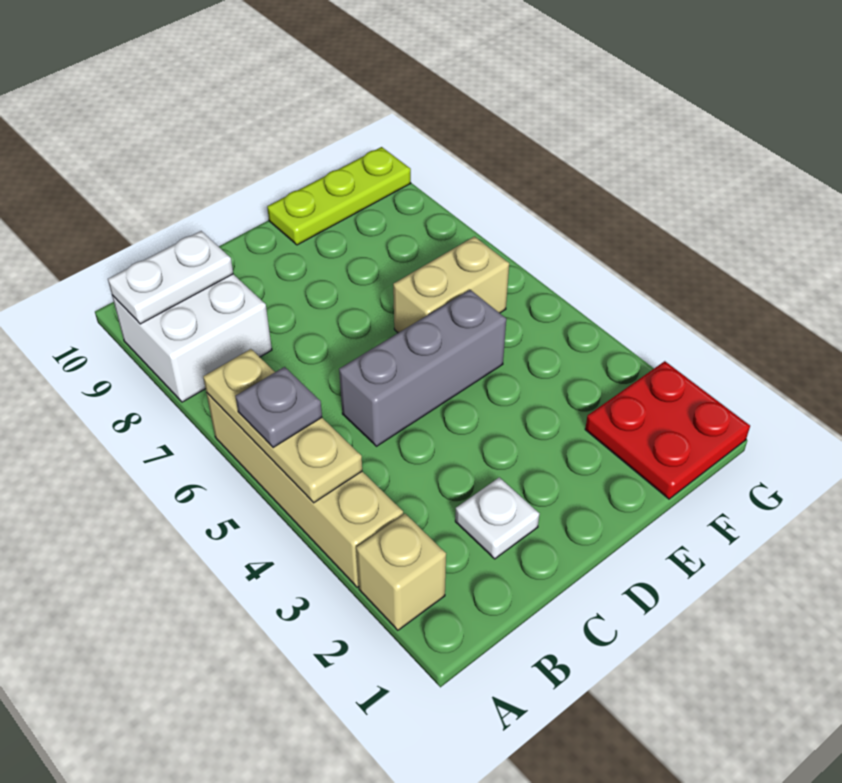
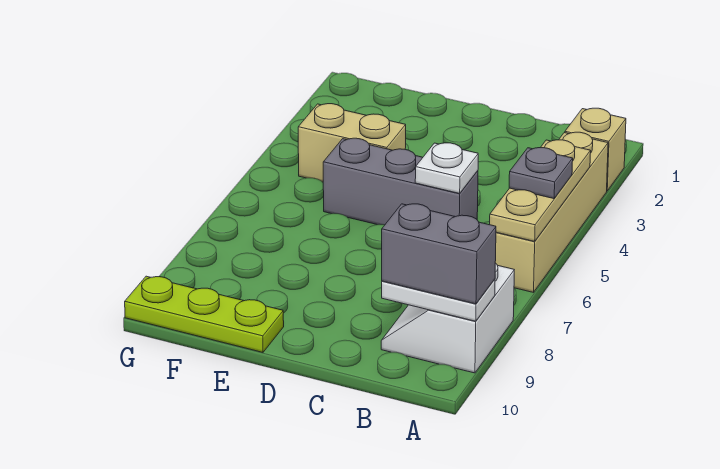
white brick A8:B9 level 1 -> white slope A8:B9 level 1 top A
none -> grey brick A9:B9 level 3
white plate C2 level 1 -> white plate C5 level 2
tan brick E6:F6 level 1 -> tan brick E4:F4 level 1
red plate F1:G2 level 1 -> none

